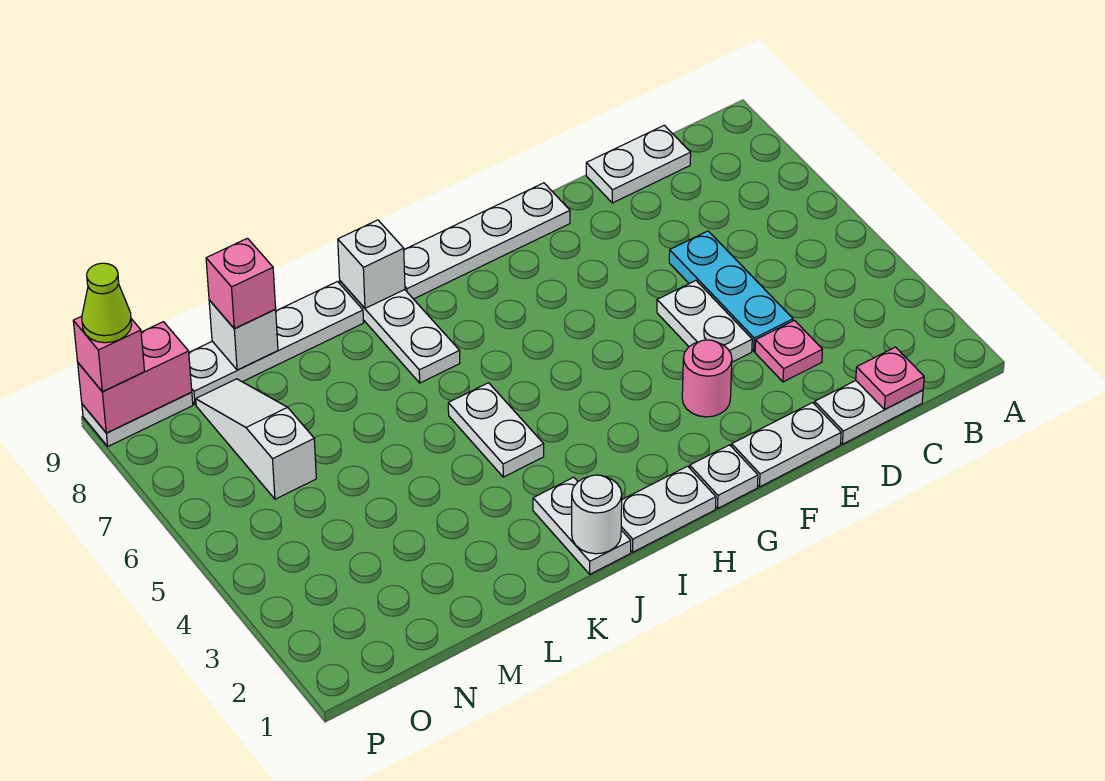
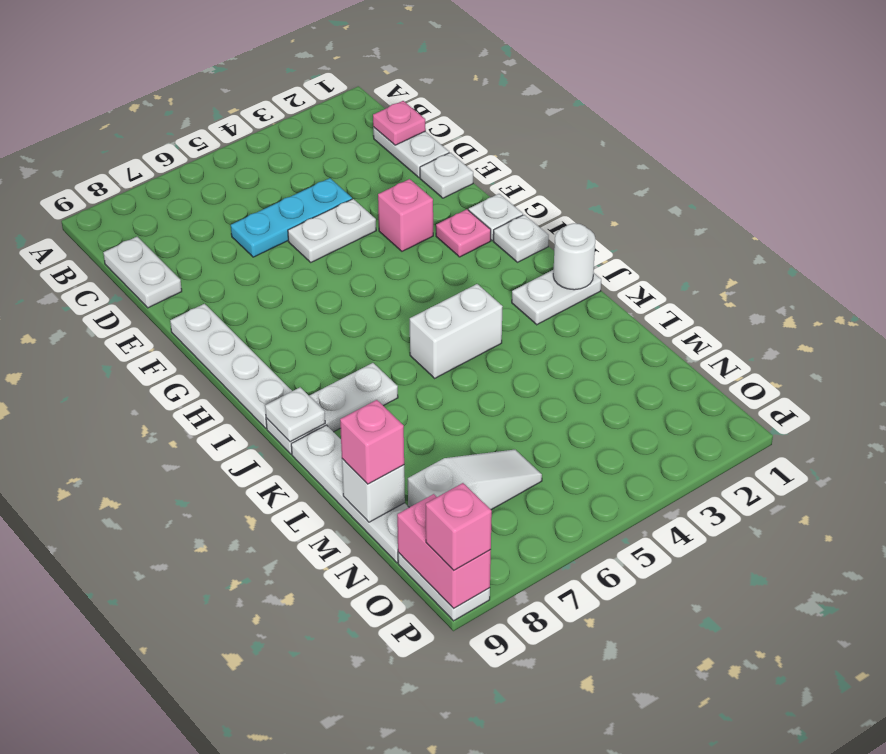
pink plate D3 level 1 -> pink plate G2 level 1
white plate E1:F1 level 1 -> white plate E1 level 1
pink round brick F3 level 1 -> pink brick F3 level 1
white plate H1:I1 level 1 -> white plate H1 level 1
white plate J4:J5 level 1 -> white brick J4:J5 level 1
white brick J9 level 2 -> white plate J9 level 2
white slope N6:N8 level 1 top 6 -> white slope N6:N8 level 1 top 8
lime cone P9 level 4 -> none

